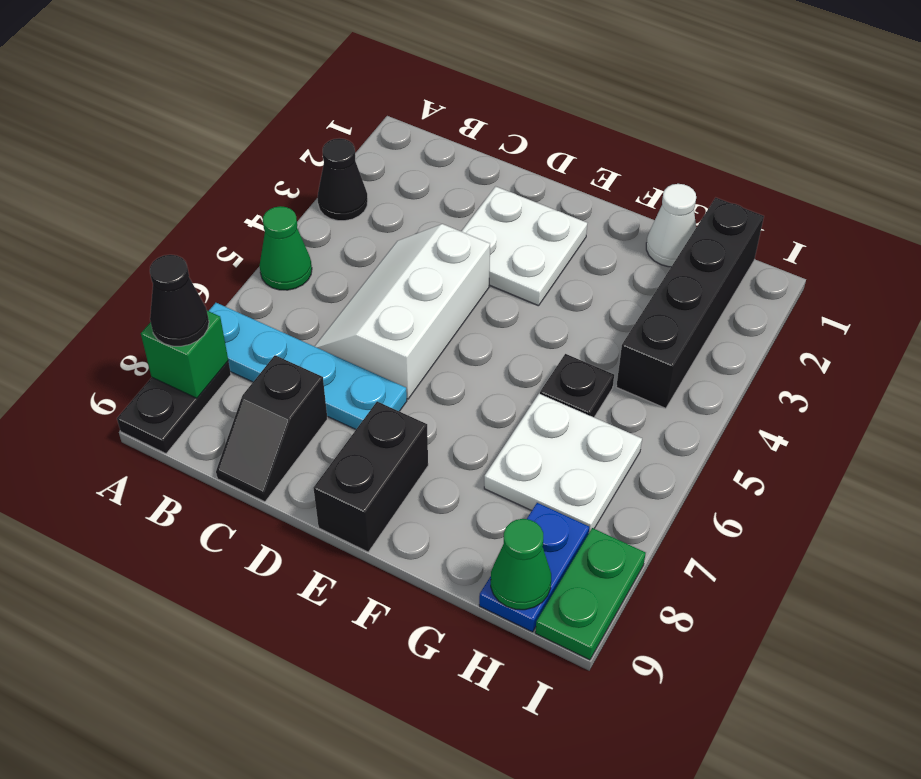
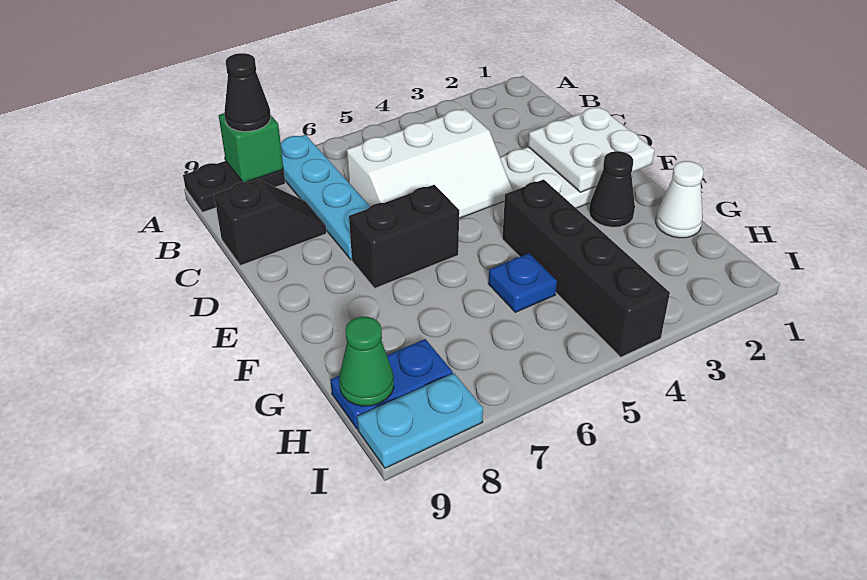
black cone A3 level 1 -> black cone F2 level 1
green cone A5 level 1 -> none
white slope C4:D6 level 1 top D -> white slope C4:D6 level 1 top C
black slope C8:C9 level 1 top 8 -> black slope C8:C9 level 1 top 9
black brick E8:E9 level 1 -> black brick E6:E7 level 1
black plate G5 level 1 -> blue plate G5 level 1
white plate G6:H7 level 1 -> white plate D1:E2 level 2
black brick H1:H4 level 1 -> black brick F4:I4 level 1
green plate I8:I9 level 1 -> cyan plate I8:I9 level 1

